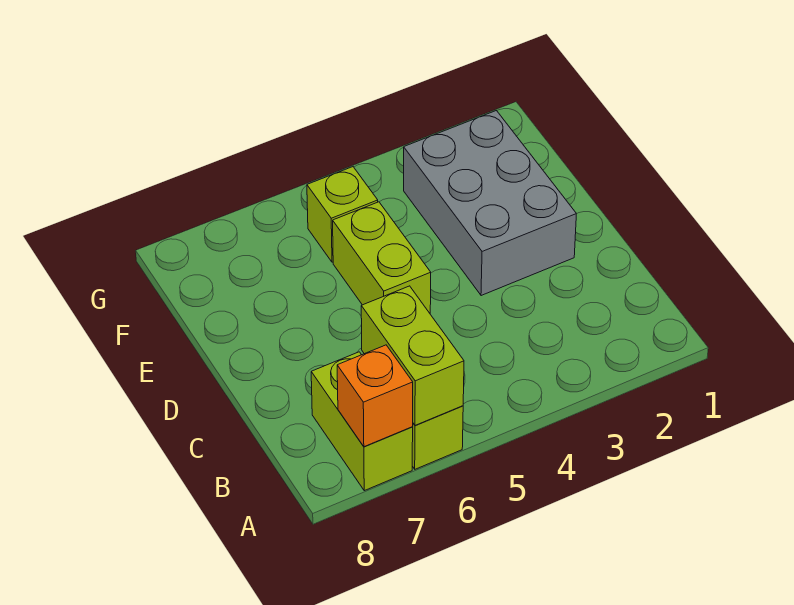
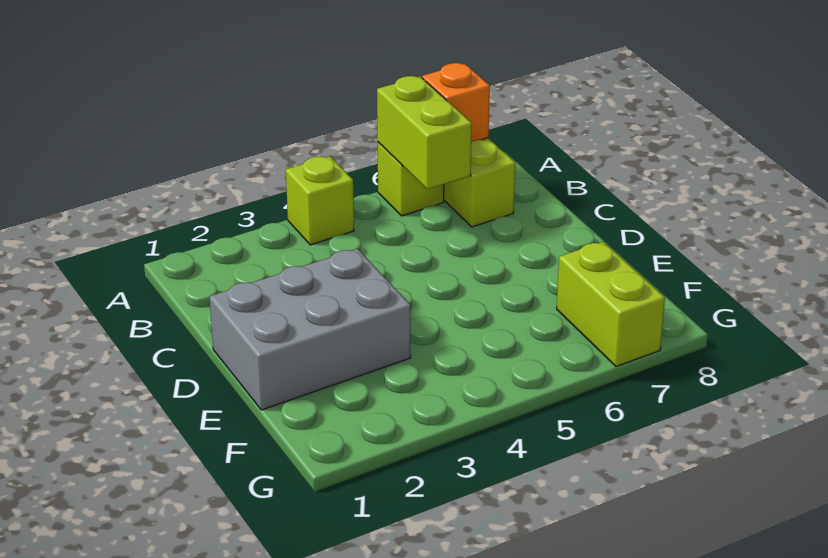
grey brick D2:F3 level 1 -> grey brick D1:E3 level 1
lime brick D5:E5 level 1 -> lime brick F7:G7 level 1
lime brick F5 level 1 -> lime brick A4 level 1

